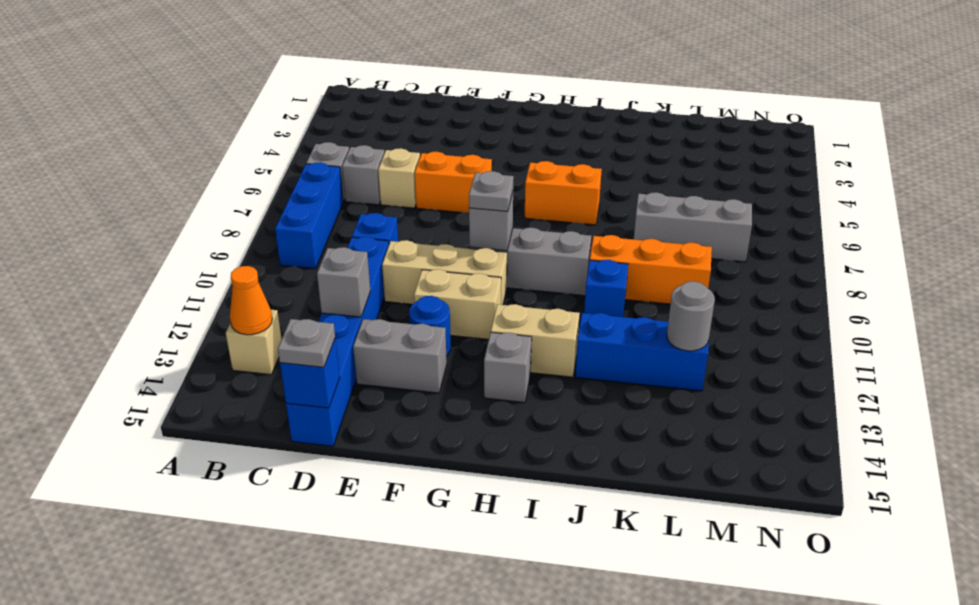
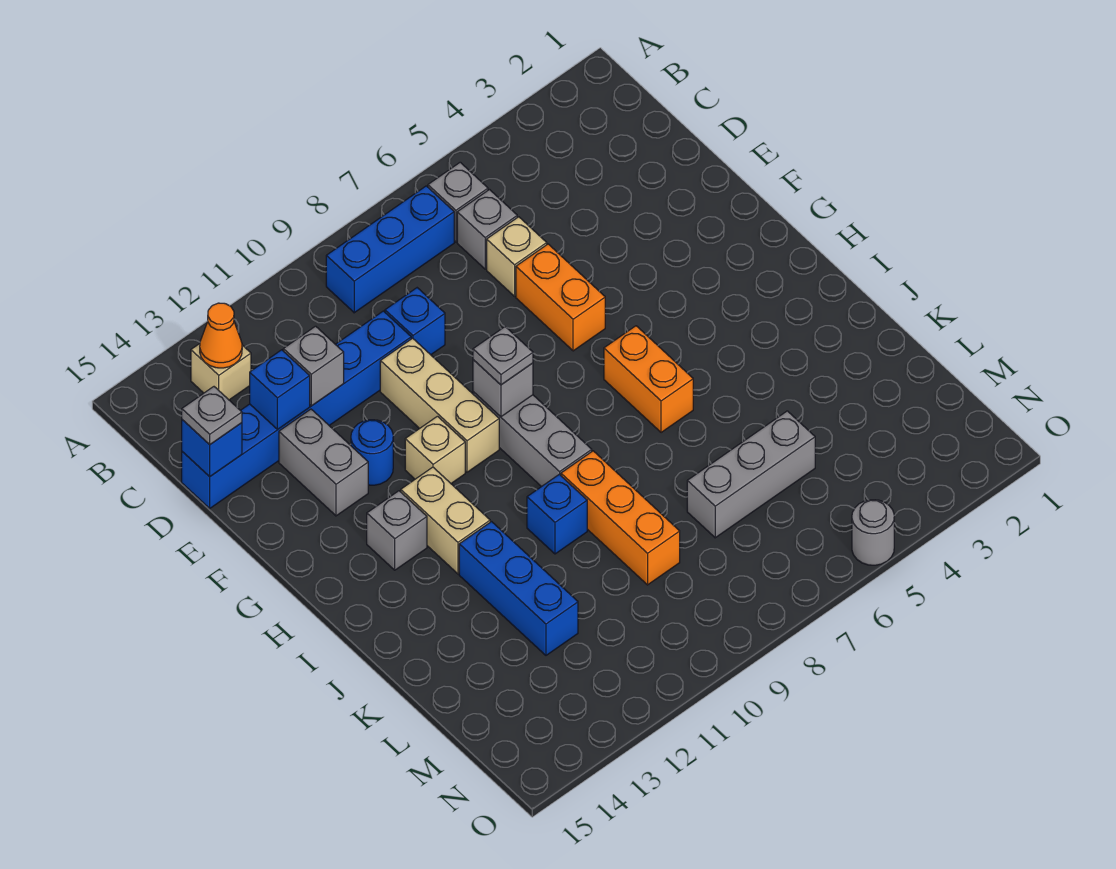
none -> blue brick D13 level 2
tan brick F11:G11 level 1 -> tan brick G11 level 1
grey brick K7:M7 level 1 -> grey brick L5:L7 level 1
grey round brick L12 level 2 -> grey round brick O5 level 1

